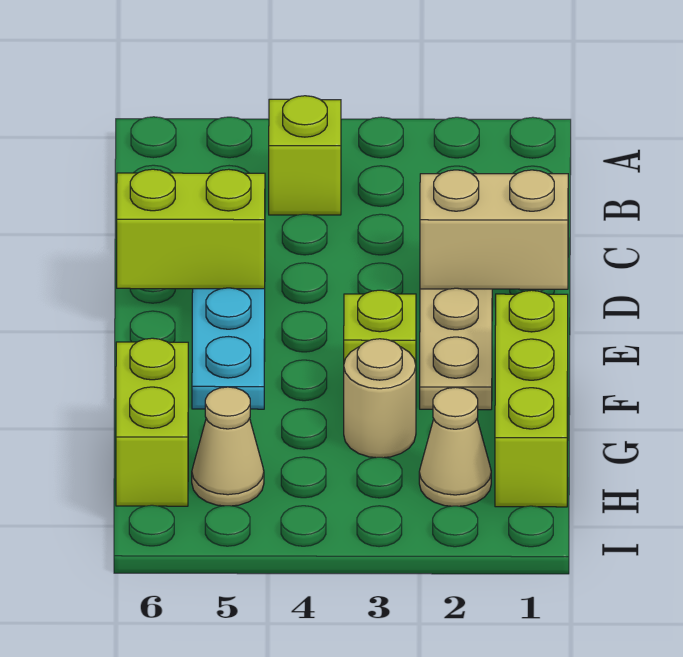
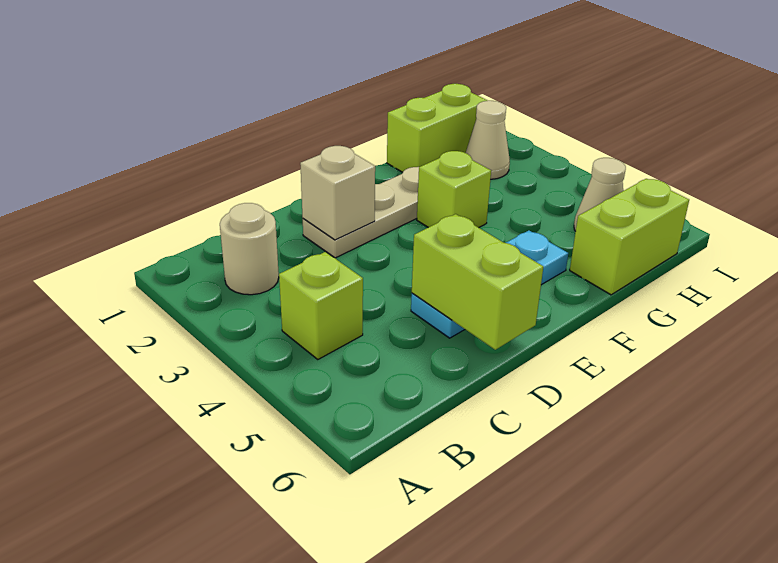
tan brick D1:D2 level 2 -> tan brick D2 level 2
lime brick F1:H1 level 1 -> lime brick G1:H1 level 1
tan round brick G3 level 1 -> tan round brick B2 level 1

